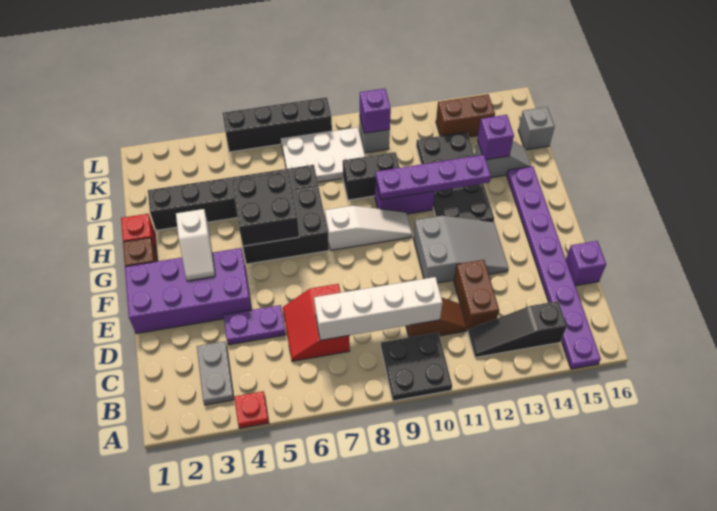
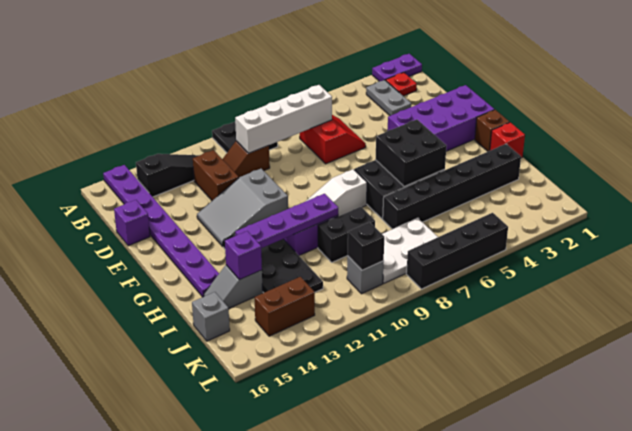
red plate A4 level 1 -> red plate B2 level 1
purple plate D4:D5 level 1 -> purple plate A1:A2 level 1
white slope F3:G3 level 2 top G -> none
purple brick K10 level 2 -> black brick K10 level 2

